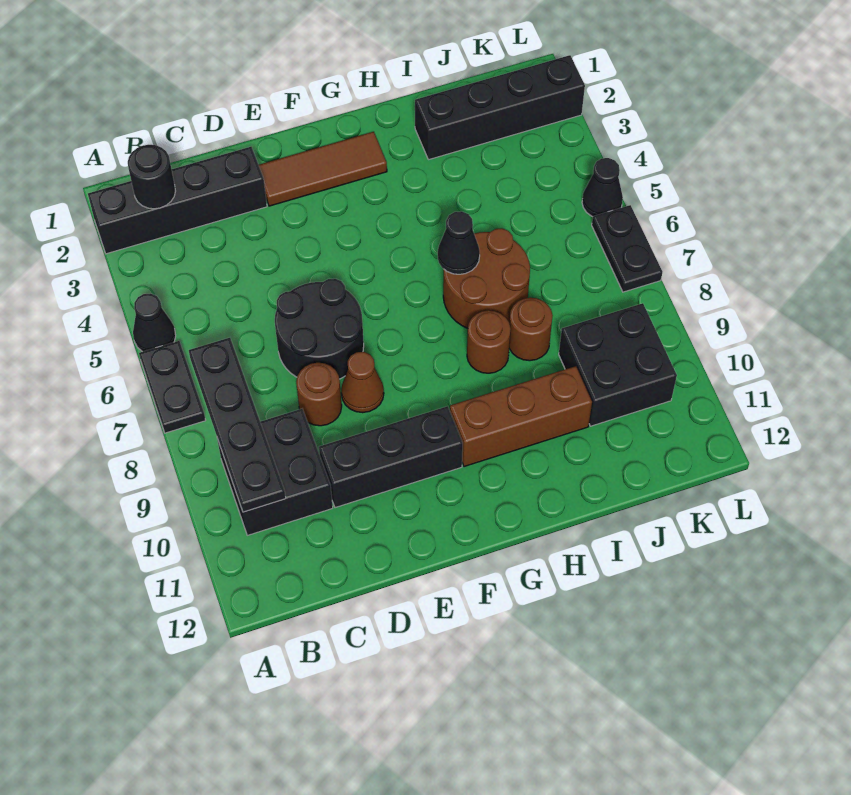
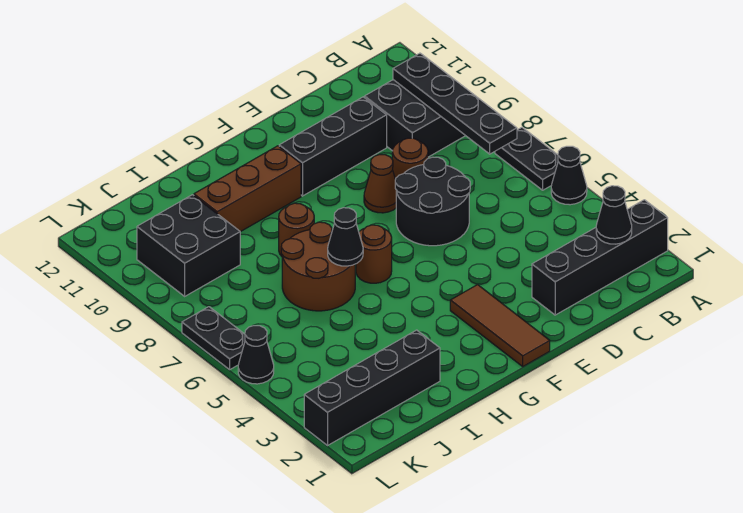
black round brick B2 level 2 -> black cone B2 level 2
brown tile E2:G2 level 1 -> brown tile F1:F3 level 1
brown round brick I8 level 1 -> brown round brick G6 level 1

